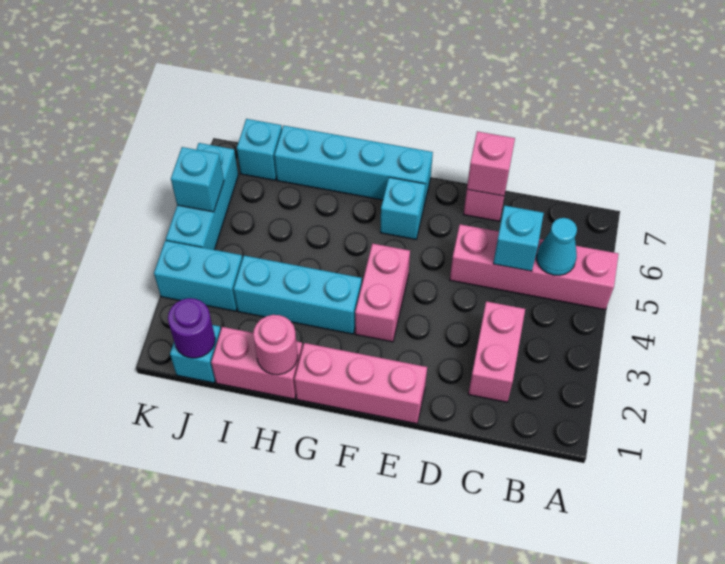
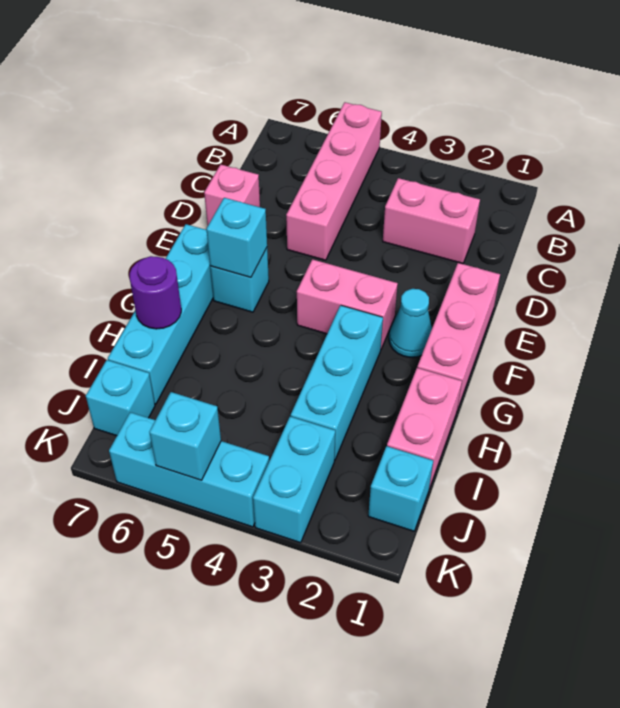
cyan cone B5 level 2 -> cyan cone F2 level 1
cyan brick C5 level 2 -> cyan brick F6 level 2
pink brick D7 level 2 -> none
pink round brick H1 level 2 -> none
purple round brick J1 level 2 -> purple round brick H7 level 2

